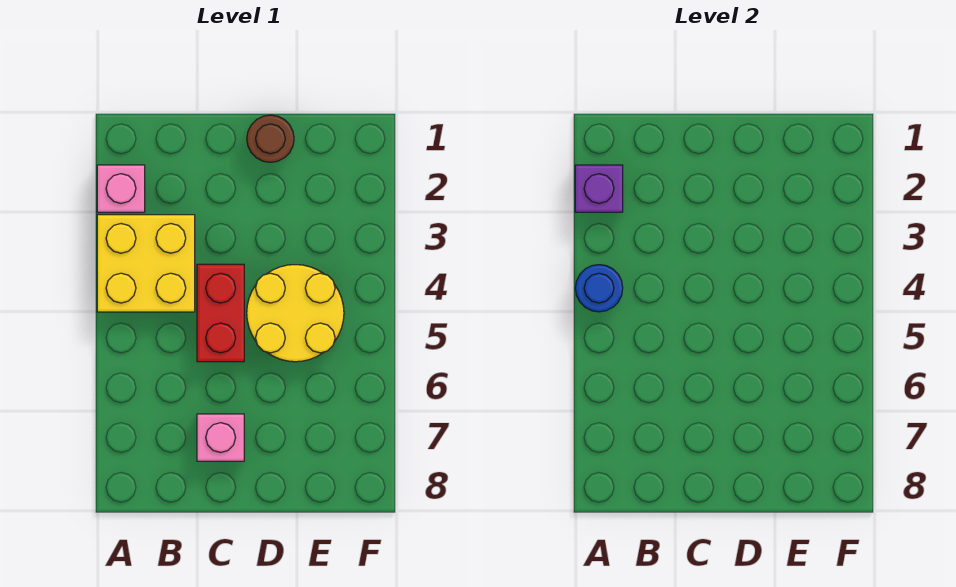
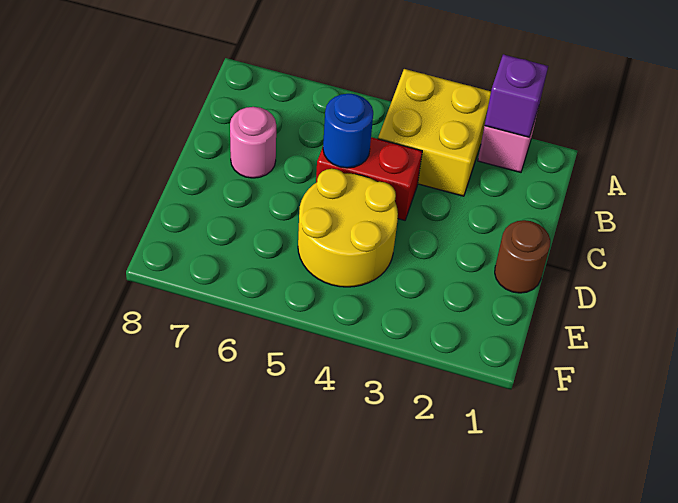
blue round brick A4 level 2 -> blue round brick C5 level 2
pink brick C7 level 1 -> pink round brick C7 level 1

